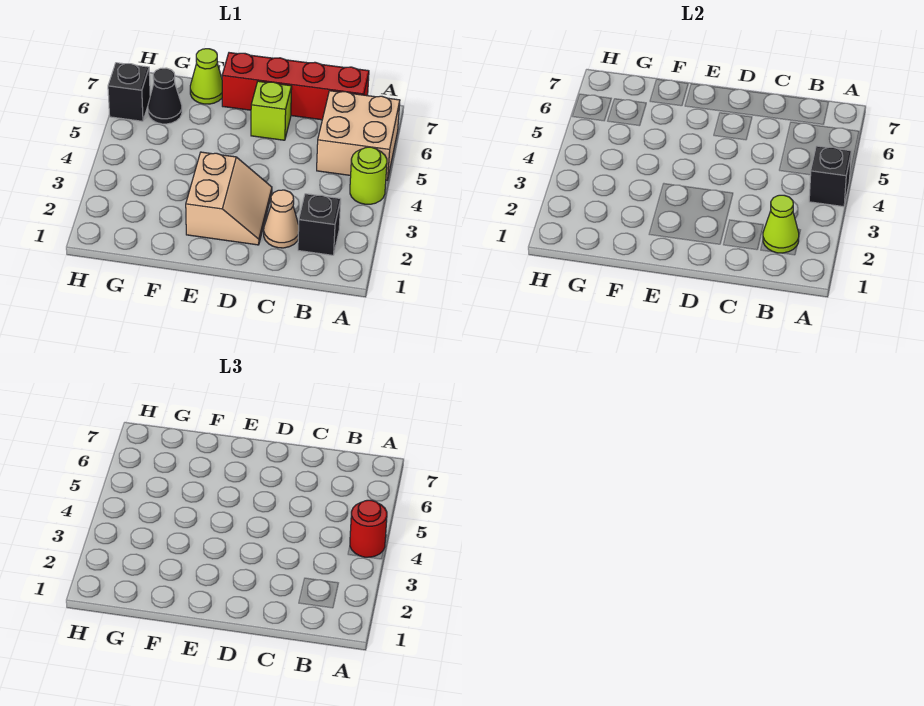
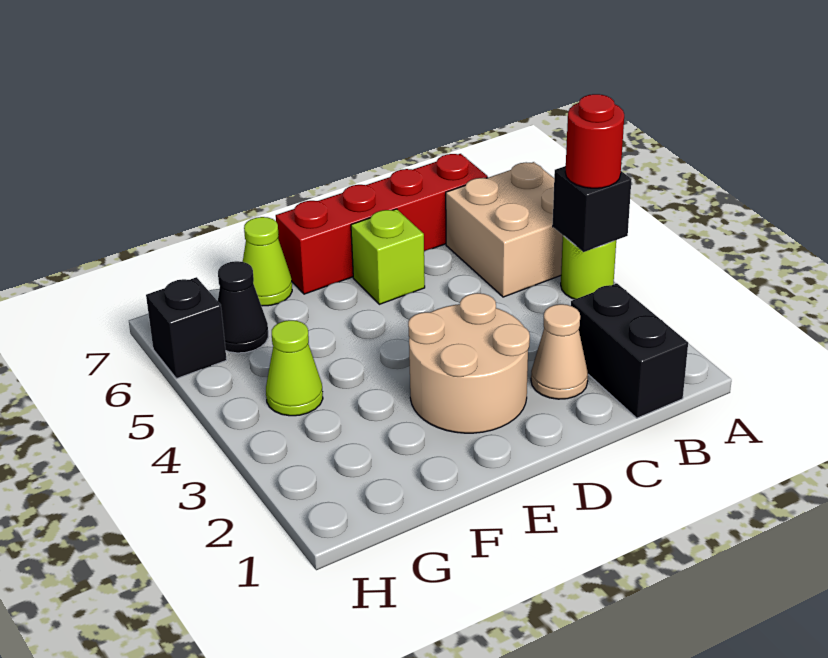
black brick B2 level 1 -> black brick B1:B2 level 1
lime cone B2 level 2 -> lime cone G4 level 1
tan slope D2:E3 level 1 top E -> tan round brick D2:E3 level 1

